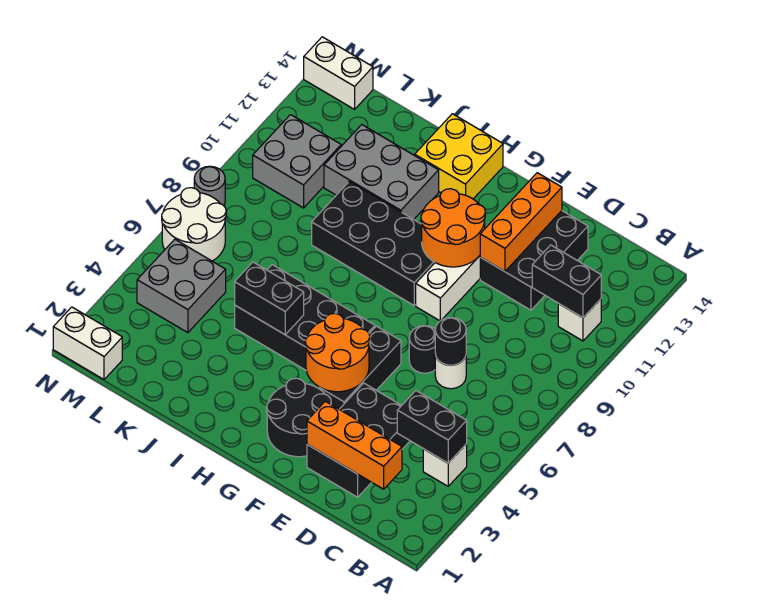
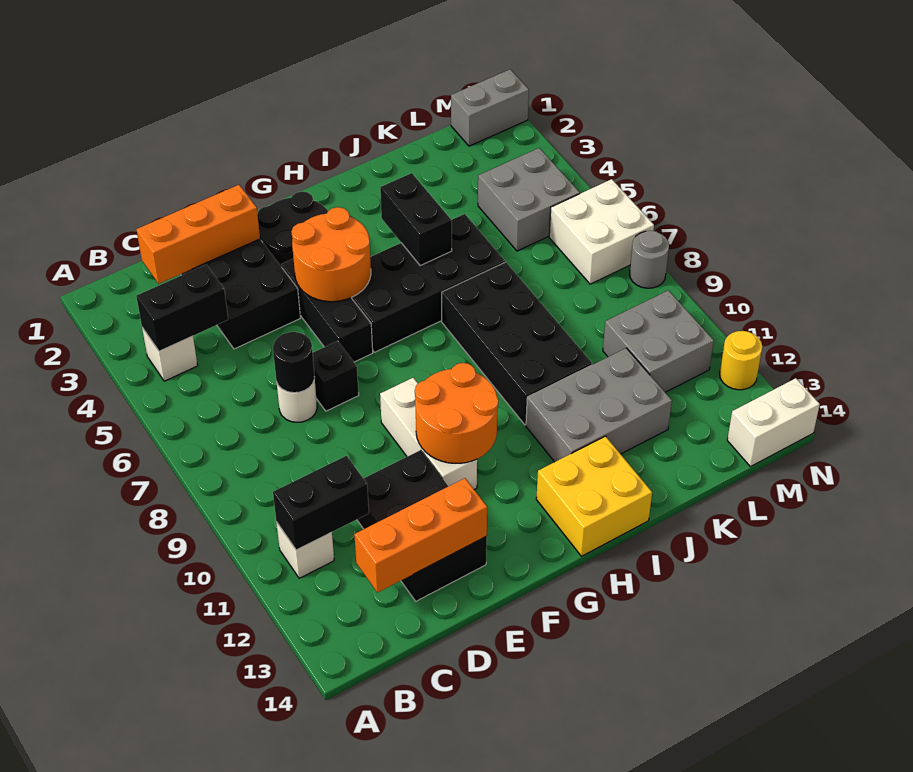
black round brick E7 level 1 -> black brick E7 level 1
orange brick E11:E13 level 2 -> orange brick C13:E13 level 2
black brick G9:J10 level 1 -> black brick I7:J10 level 1
black brick I5:J5 level 2 -> black brick I4:I5 level 2
white brick M1:N1 level 1 -> grey brick M1:N1 level 1
white round brick M6:N7 level 1 -> white brick M6:N7 level 1
none -> yellow round brick N12 level 1

